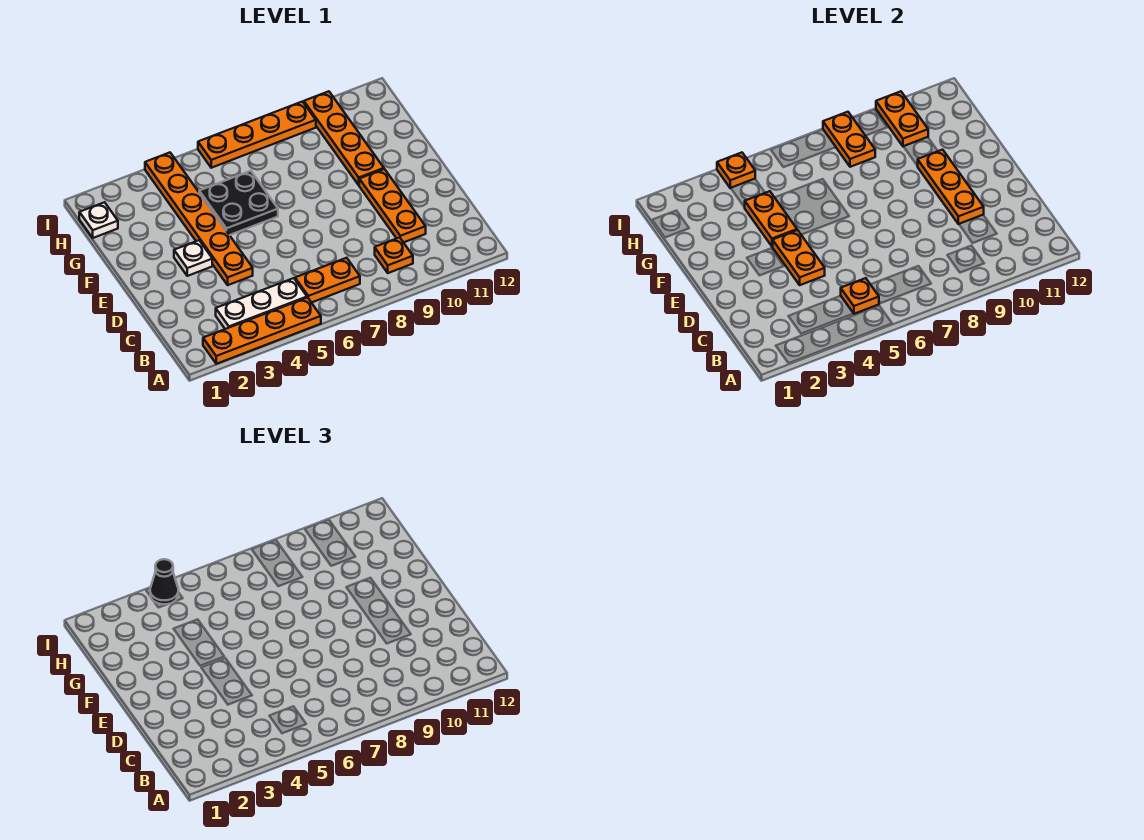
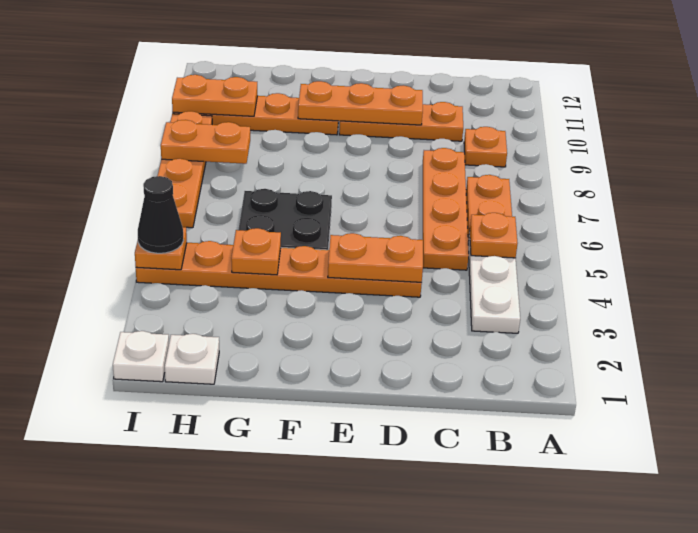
orange plate A2:A5 level 1 -> orange plate C5:C8 level 1
white plate E3 level 1 -> white plate I1 level 1
orange plate F4:G4 level 2 -> orange plate G4 level 2

